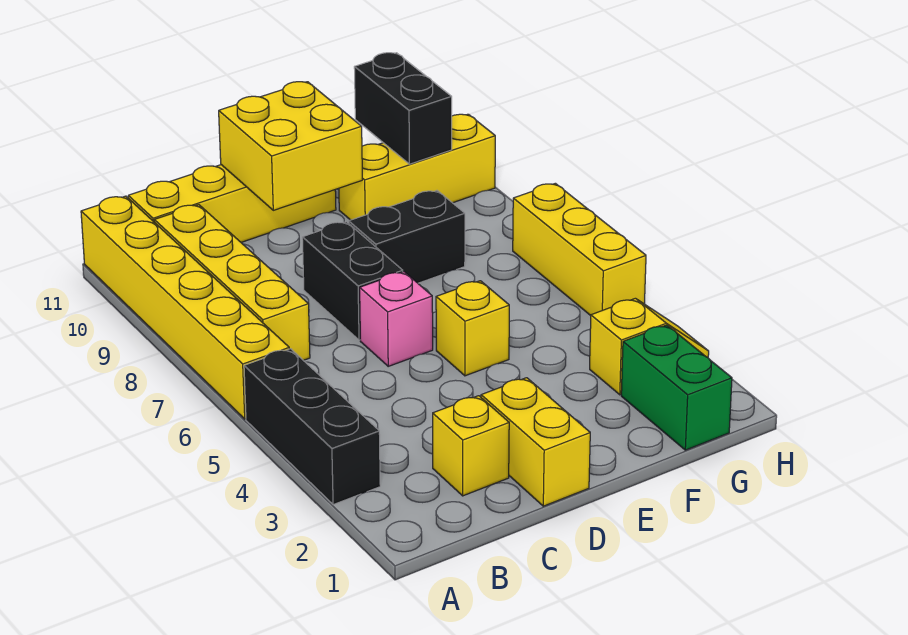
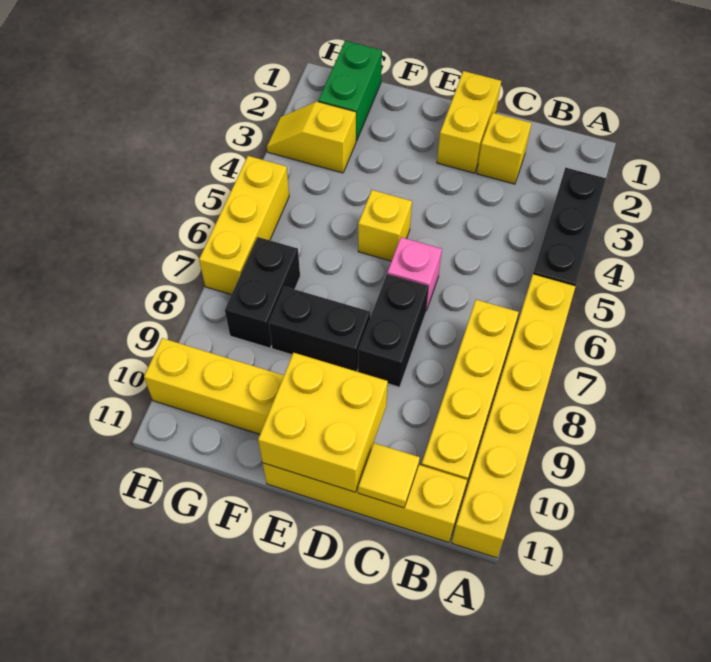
none -> yellow tile C11 level 2
black brick G10:G11 level 2 -> black brick G7:G8 level 1

